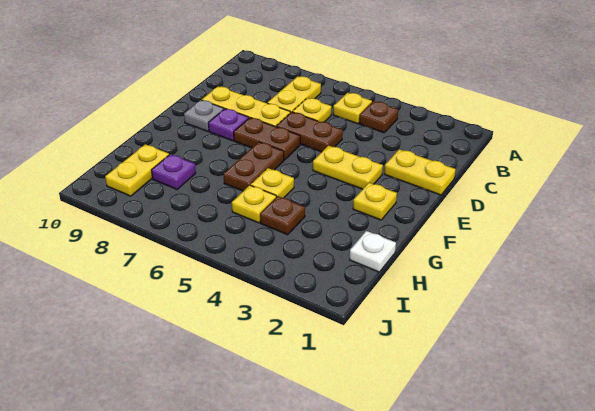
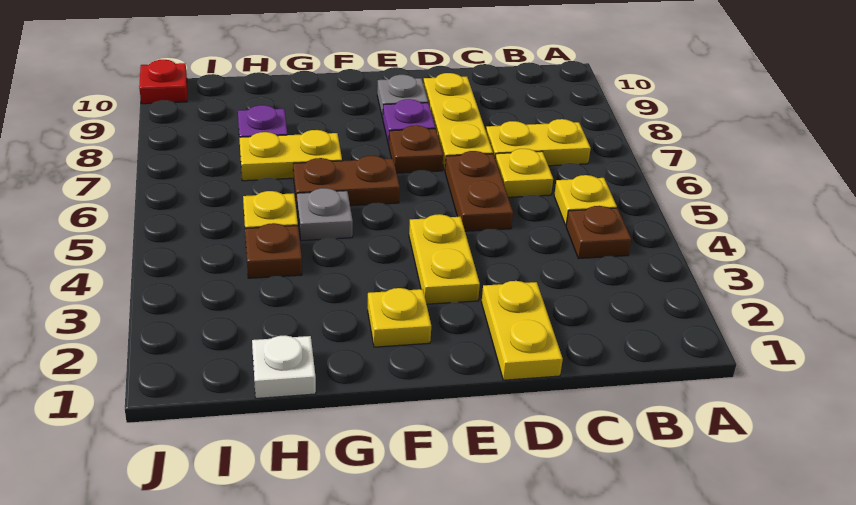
brown plate E6:E7 level 1 -> brown plate E7 level 1
yellow plate G5 level 1 -> grey plate G5 level 1
yellow plate H9:I9 level 1 -> yellow plate G7:H7 level 1
none -> red plate J10 level 1

